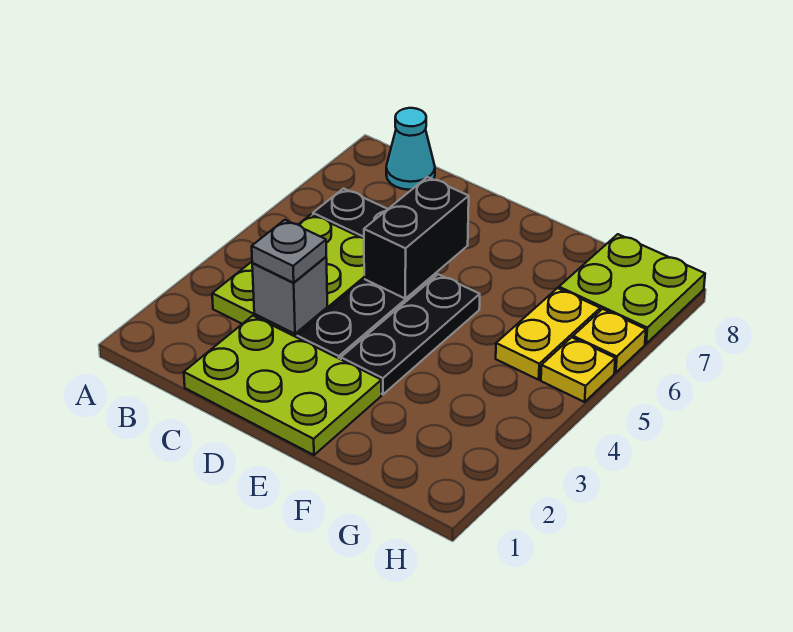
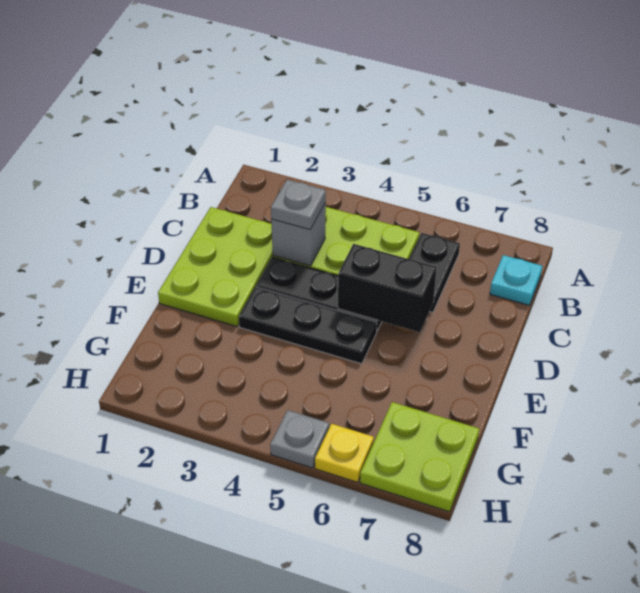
cyan cone B8 level 1 -> cyan plate B8 level 1
yellow plate G5:G6 level 1 -> none
yellow plate H5 level 1 -> grey plate H5 level 1

